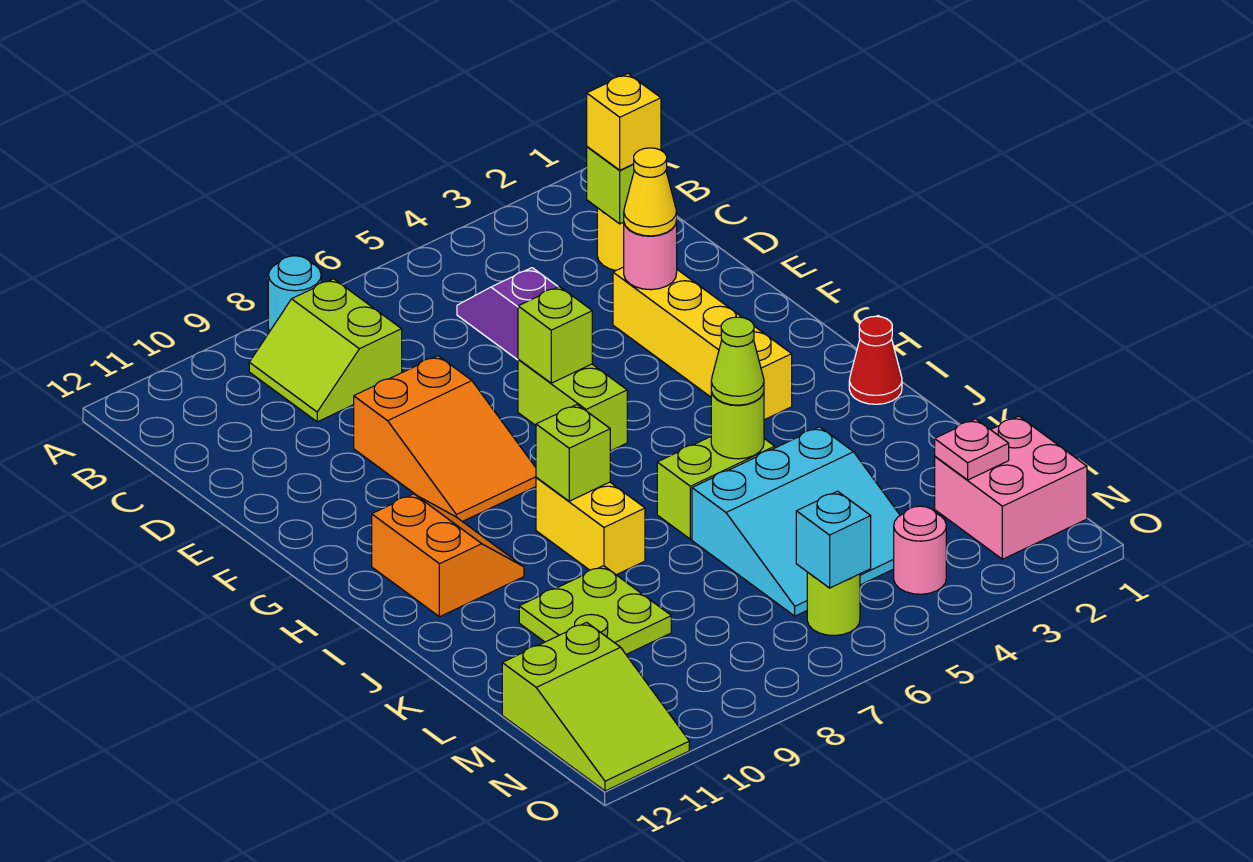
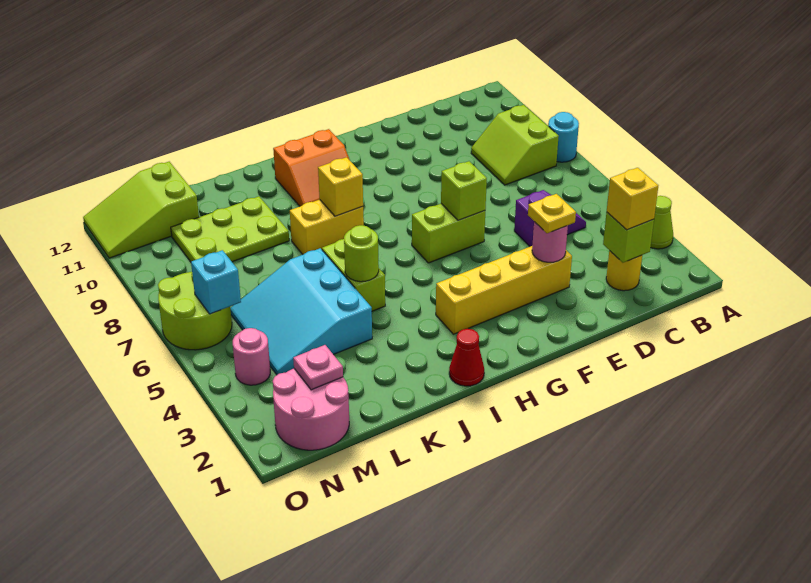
lime slope B8:C9 level 1 top 8 -> lime slope B8:C9 level 1 top B
yellow cone E3 level 3 -> yellow plate E3 level 3
orange slope E8:G9 level 1 top E -> none
lime brick I8 level 2 -> yellow brick I8 level 2
lime cone J5 level 3 -> lime cone A3 level 1
lime plate K9:L10 level 1 -> lime plate K9:M10 level 1
pink brick M1:N2 level 1 -> pink round brick M1:N2 level 1
lime round brick N6 level 1 -> lime round brick N6:O7 level 1

